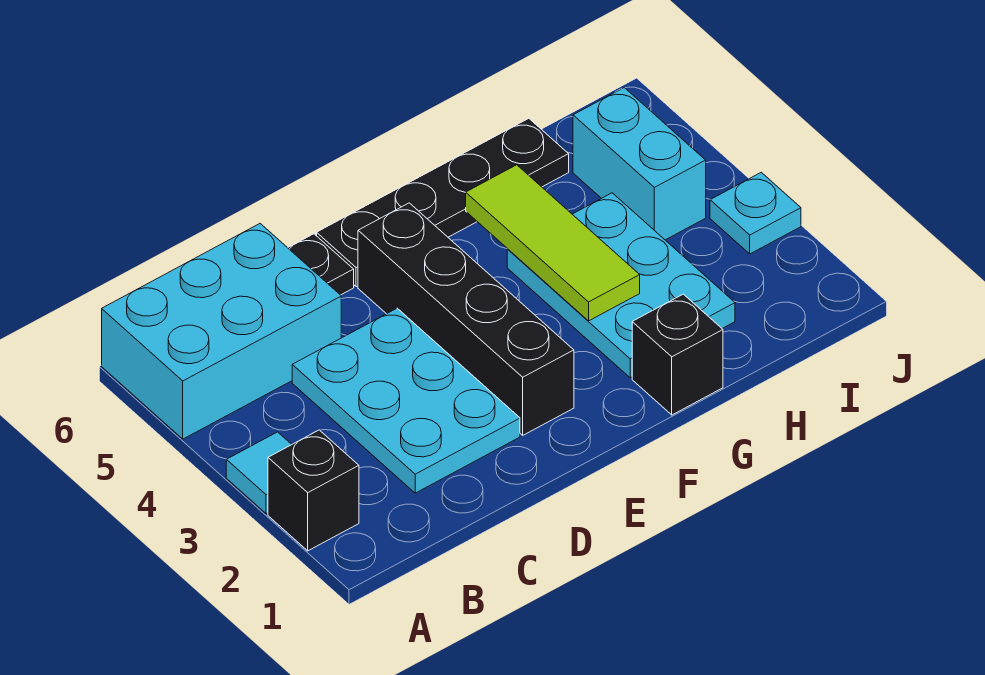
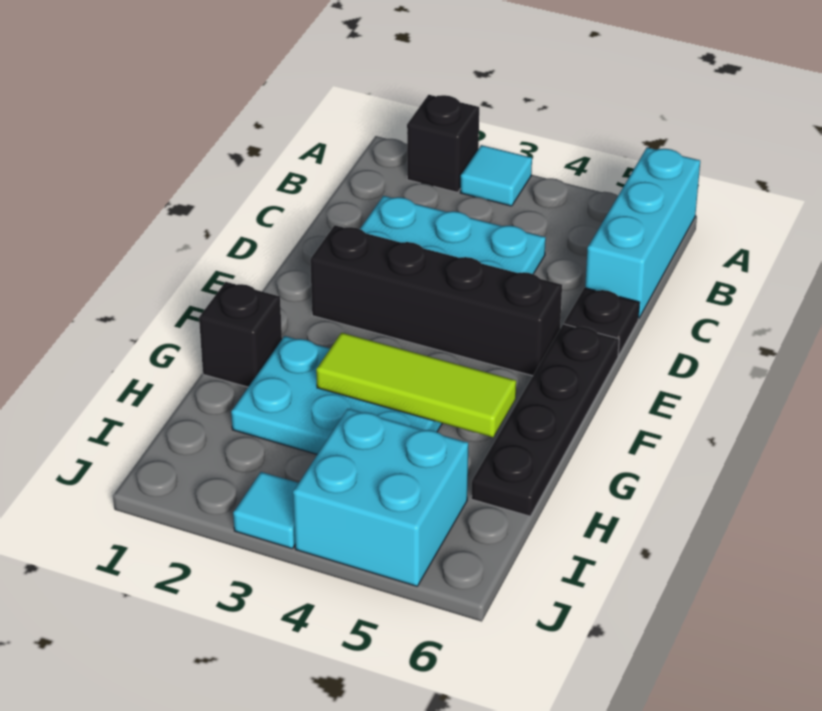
cyan brick A5:C6 level 1 -> cyan brick A6:C6 level 1
cyan brick I4:I5 level 1 -> cyan brick I4:J5 level 1
cyan plate J3 level 1 -> cyan tile J3 level 1

